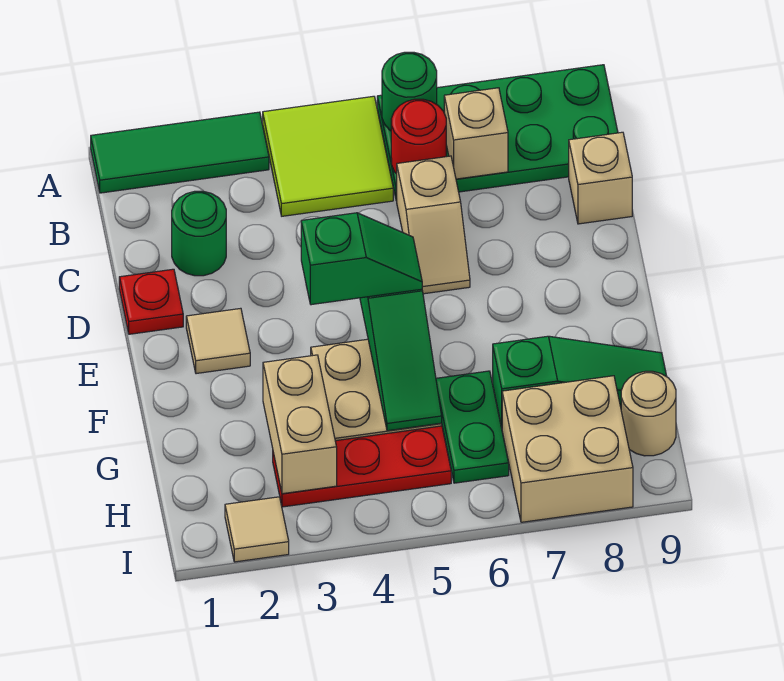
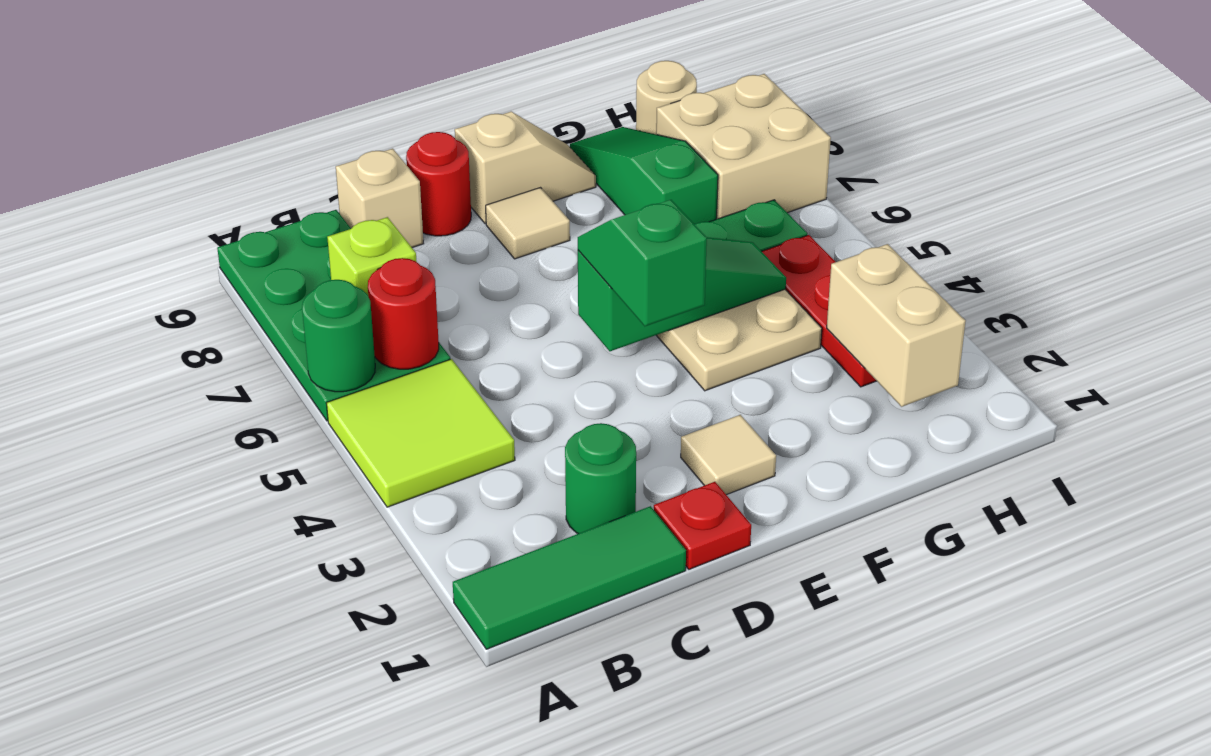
green tile A1:A3 level 1 -> green tile A1:C1 level 1
tan brick B7 level 2 -> lime brick B7 level 2
tan slope C6:D6 level 1 top C -> tan slope E9:F9 level 1 top E
none -> red round brick D9 level 1
tan brick G3:H3 level 2 -> tan brick H2:H3 level 2
tan tile I2 level 1 -> tan tile E8 level 1

